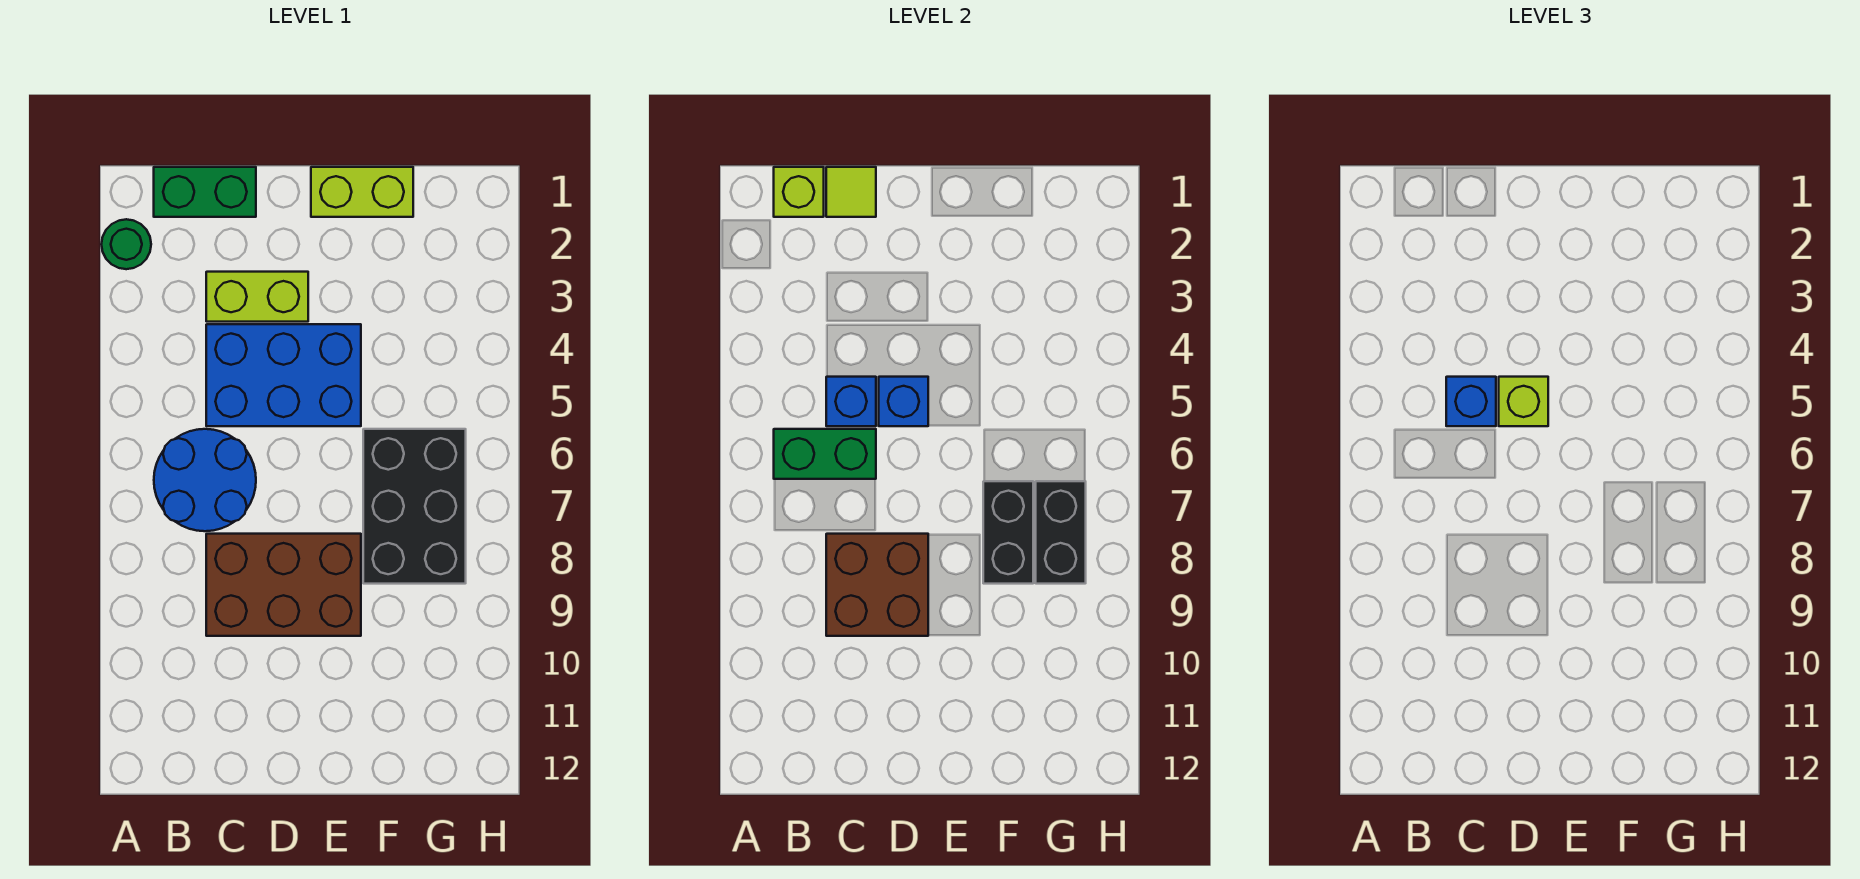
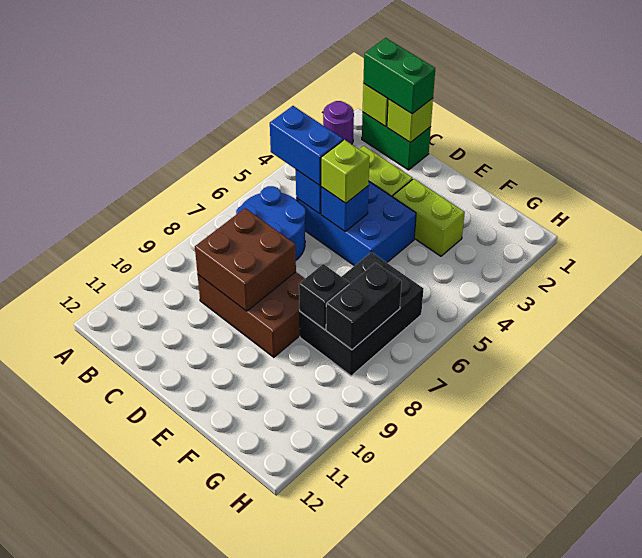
green round brick A2 level 1 -> purple round brick A2 level 1
green brick B6:C6 level 2 -> green brick B1:C1 level 3
lime tile C1 level 2 -> lime brick C1 level 2
blue brick C5 level 3 -> blue brick B5:C5 level 3
lime brick E1:F1 level 1 -> lime brick E3:F3 level 1
black brick F7:F8 level 2 -> black brick F8 level 2

